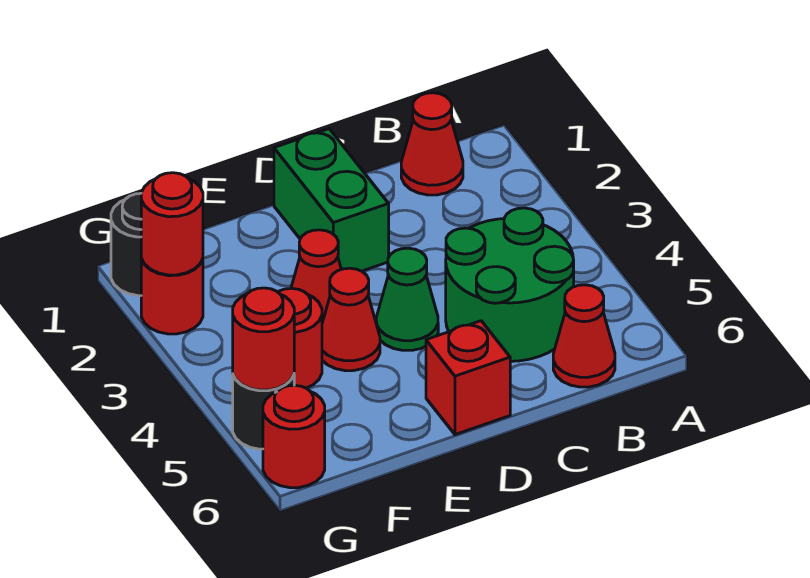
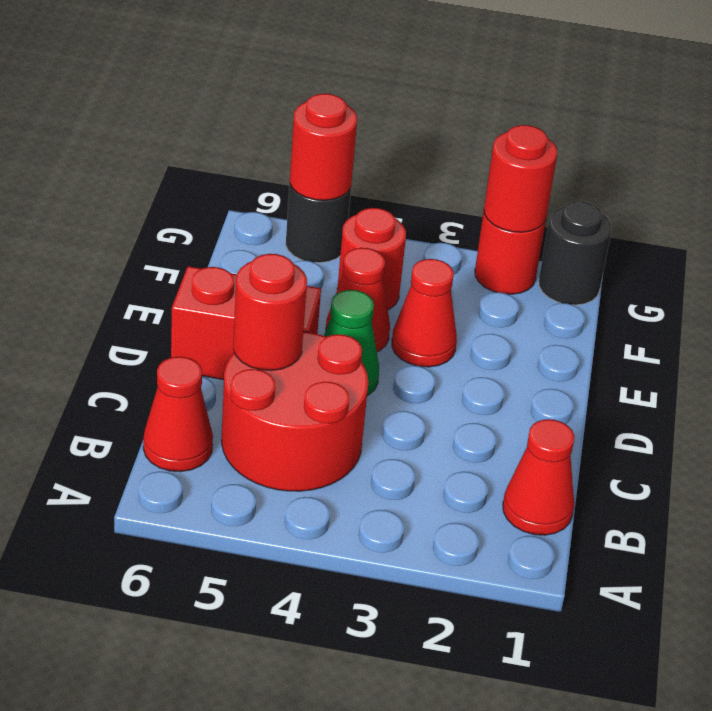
green round brick B4:C5 level 1 -> red round brick B4:C5 level 1
green brick D1:D2 level 1 -> none
red brick D6 level 1 -> red brick D5:D6 level 1
red round brick G6 level 1 -> red round brick C5 level 2

